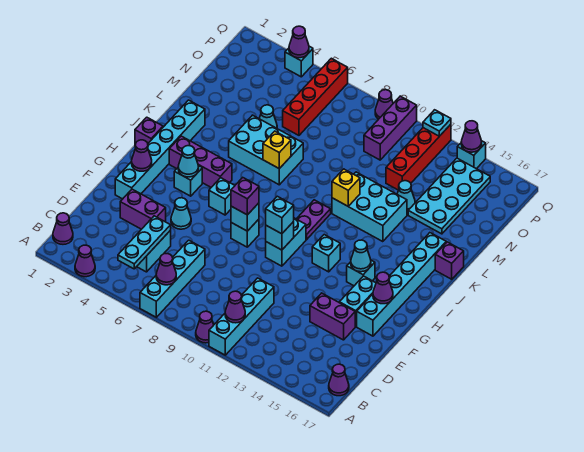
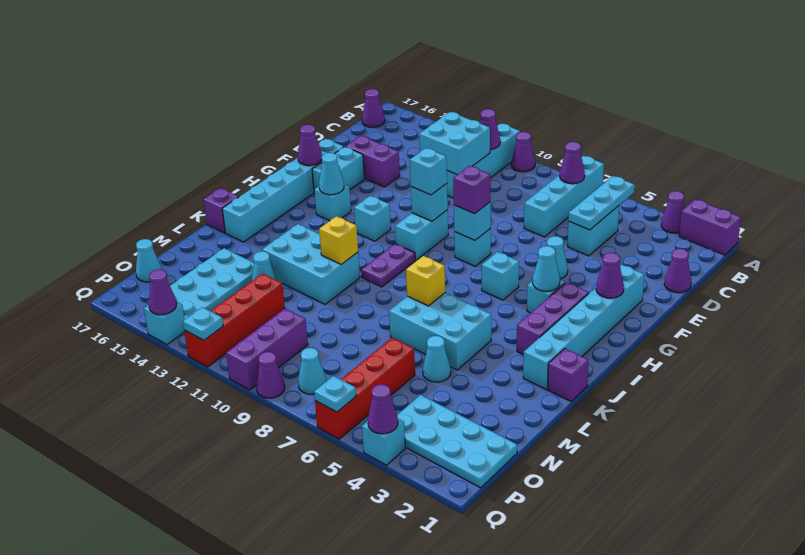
purple cone B1 level 1 -> purple cone D1 level 1
none -> cyan brick C11:D12 level 2
purple brick E3:E4 level 1 -> purple brick A1:A2 level 1
purple brick I1 level 1 -> purple brick K1 level 1
purple brick I3:I5 level 1 -> purple brick H3:J3 level 1
none -> cyan plate O1:P4 level 1
none -> cyan cone O17 level 1
none -> cyan cone P8 level 1
none -> cyan plate Q6 level 2

